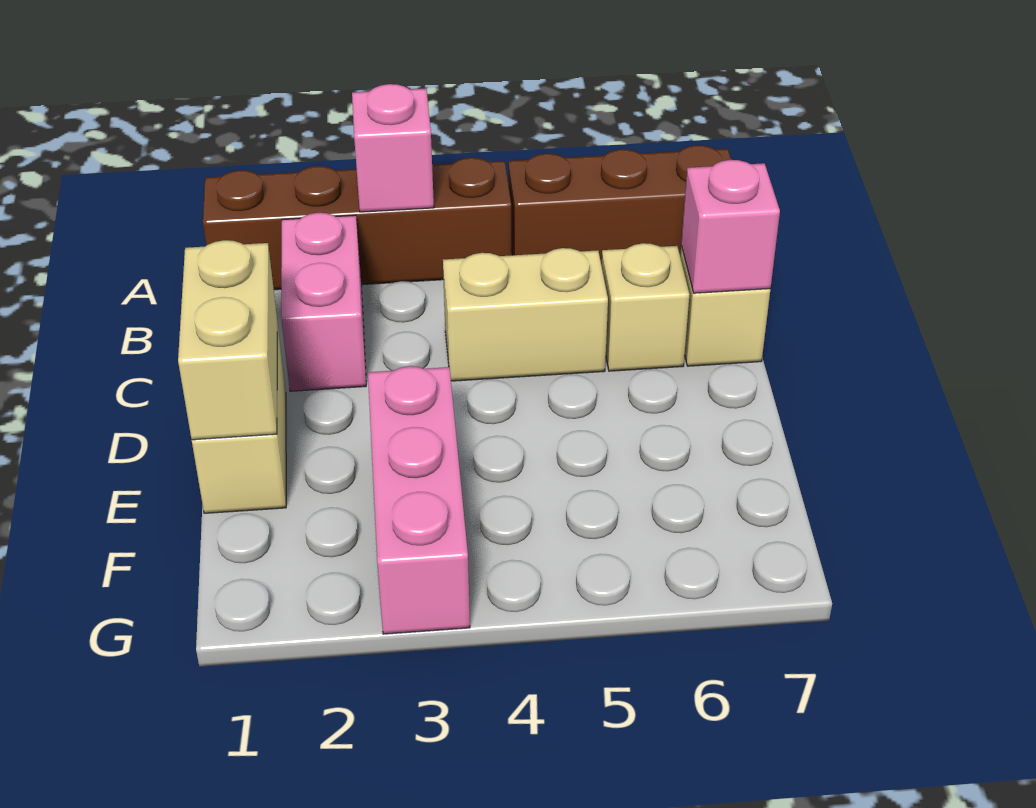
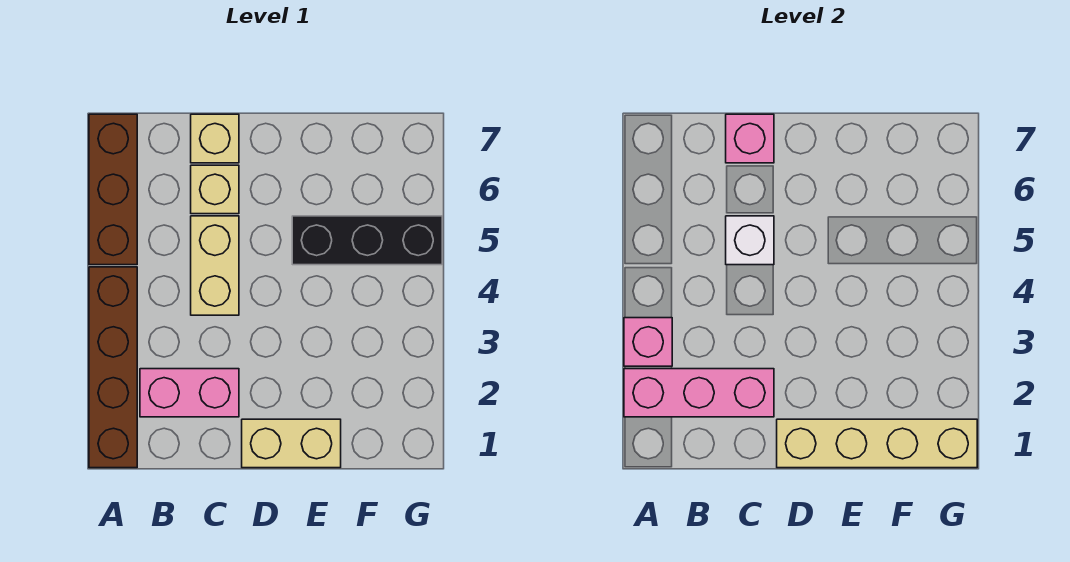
none -> white brick C5 level 2
tan brick D1:E1 level 2 -> tan brick D1:G1 level 2
pink brick E3:G3 level 1 -> pink brick A2:C2 level 2
none -> black brick E5:G5 level 1

